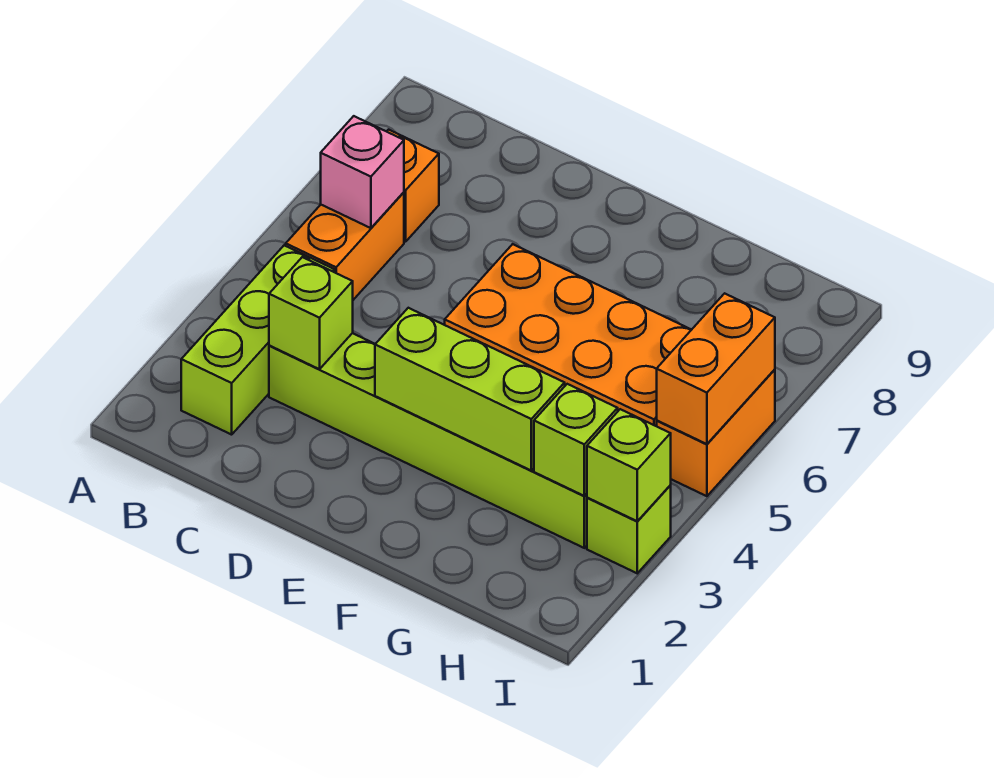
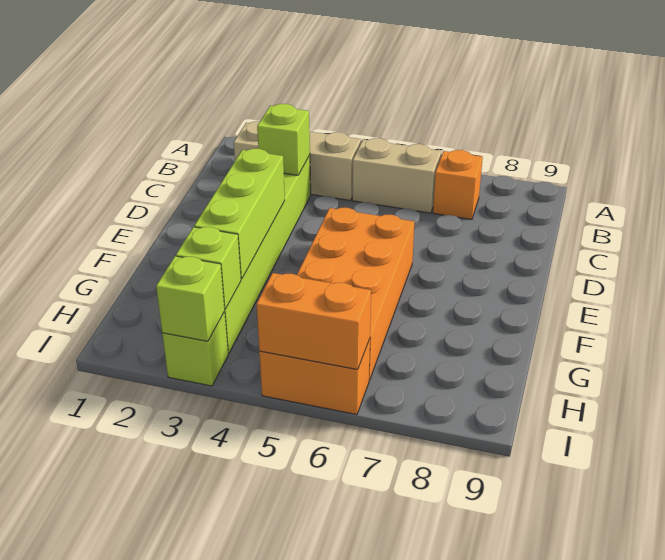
lime brick B2:B4 level 1 -> tan brick B2:B4 level 1
orange brick B5:B6 level 1 -> tan brick B5:B6 level 1
pink brick B6 level 2 -> none

